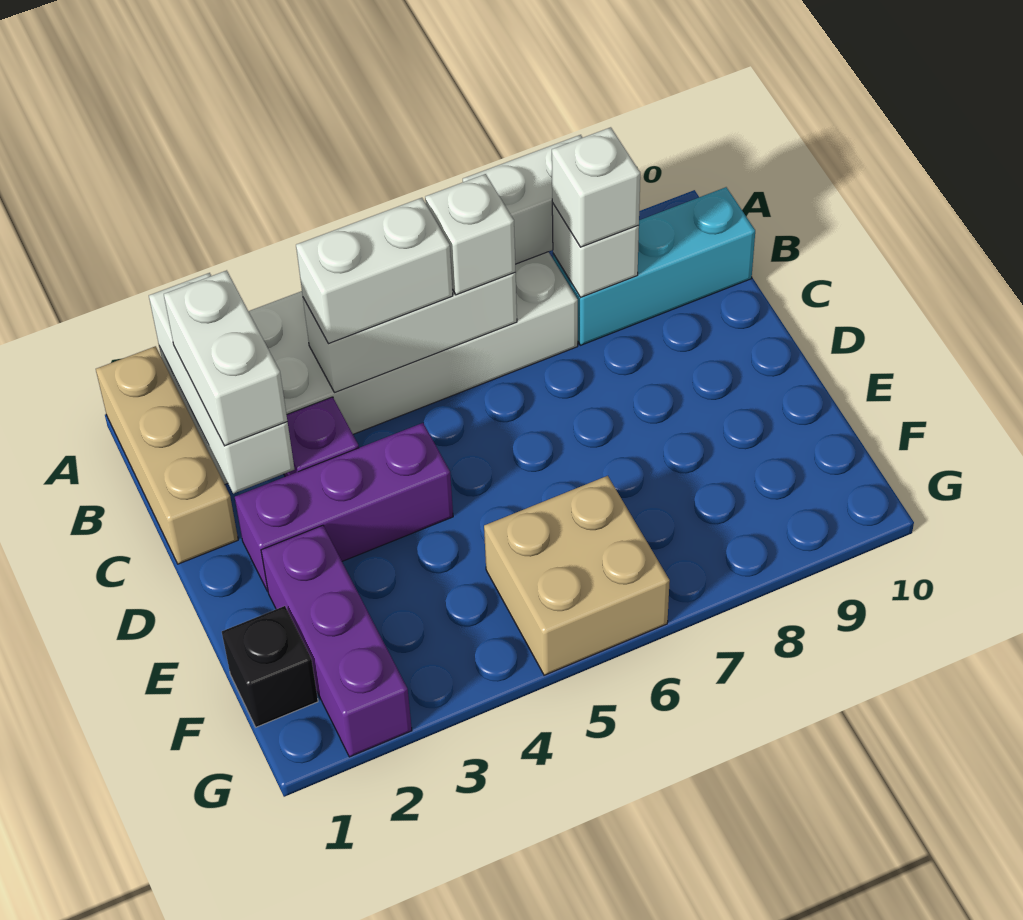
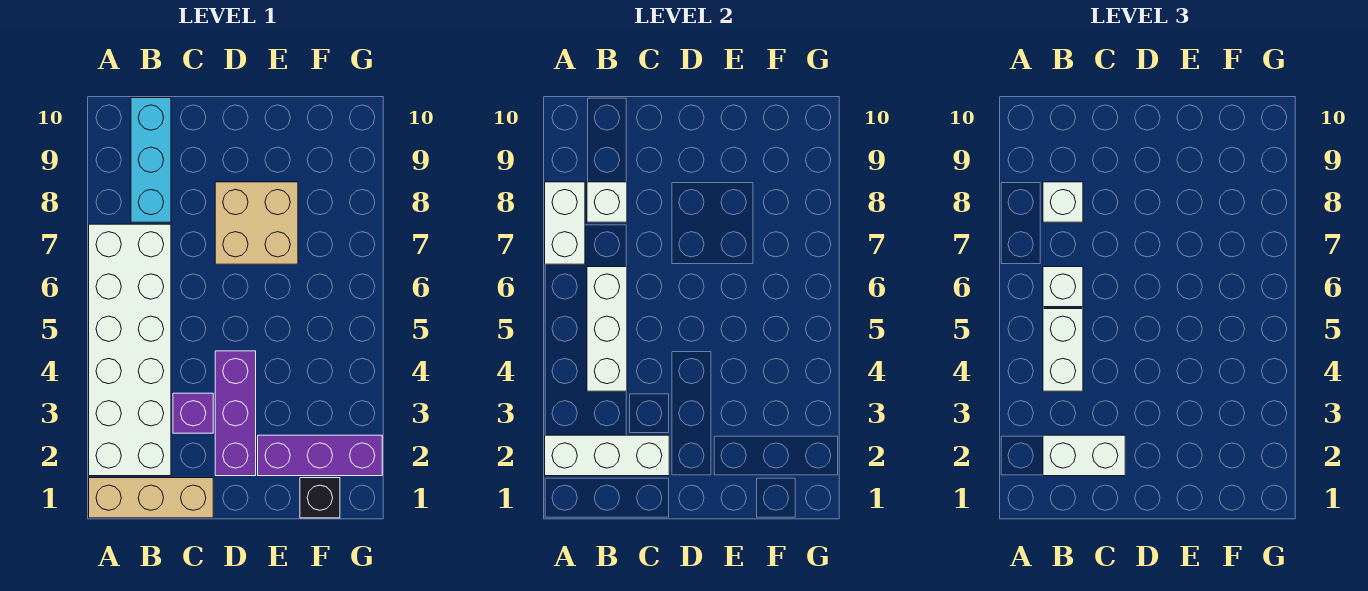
tan brick F5:G6 level 1 -> tan brick D7:E8 level 1

